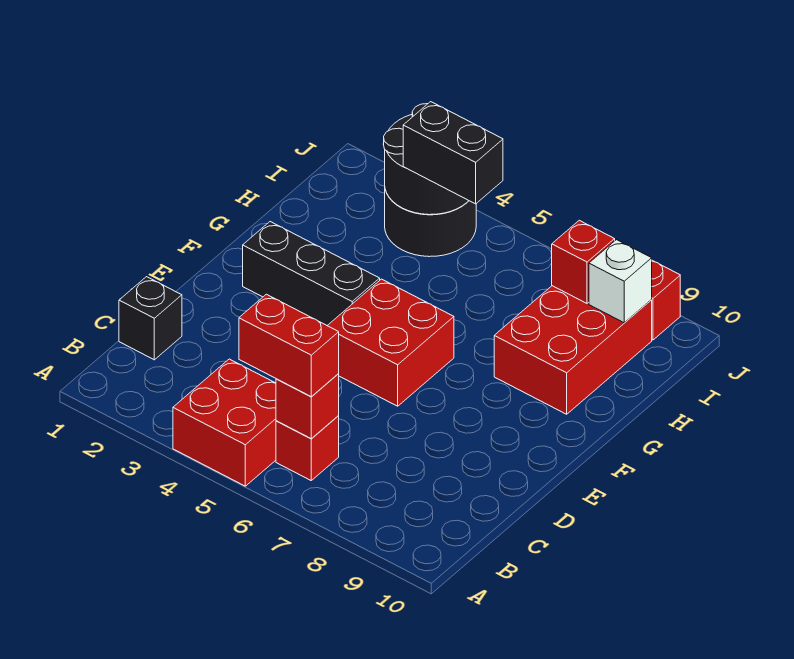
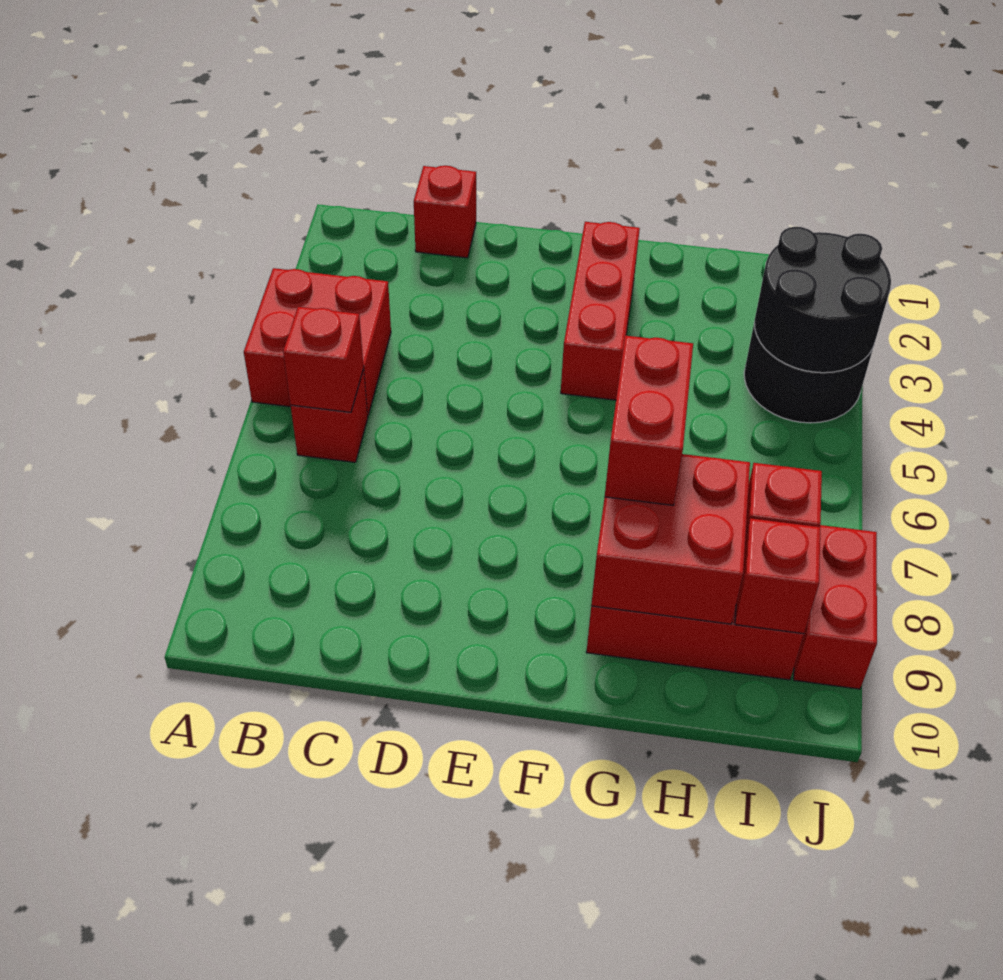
red brick B5:B6 level 3 -> red brick G7:G8 level 3
black brick C1 level 1 -> red brick C1 level 1
red brick E5:F6 level 1 -> red brick G8:H9 level 2
black brick F2:F4 level 1 -> red brick F2:F4 level 1
black brick I4:I5 level 3 -> none
white brick I9 level 2 -> red brick I9 level 2

